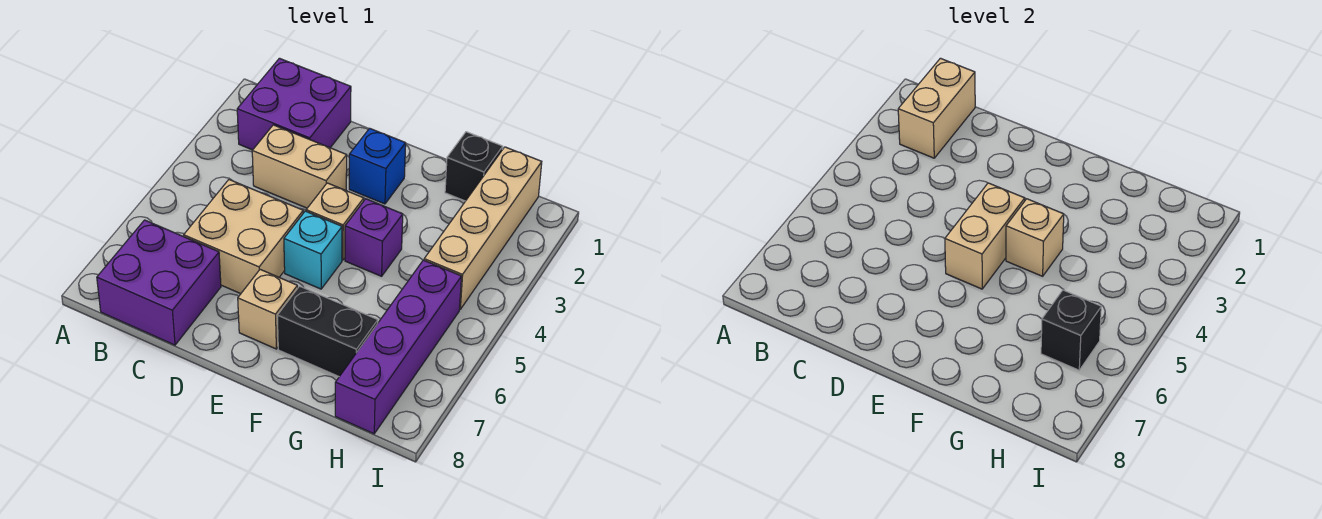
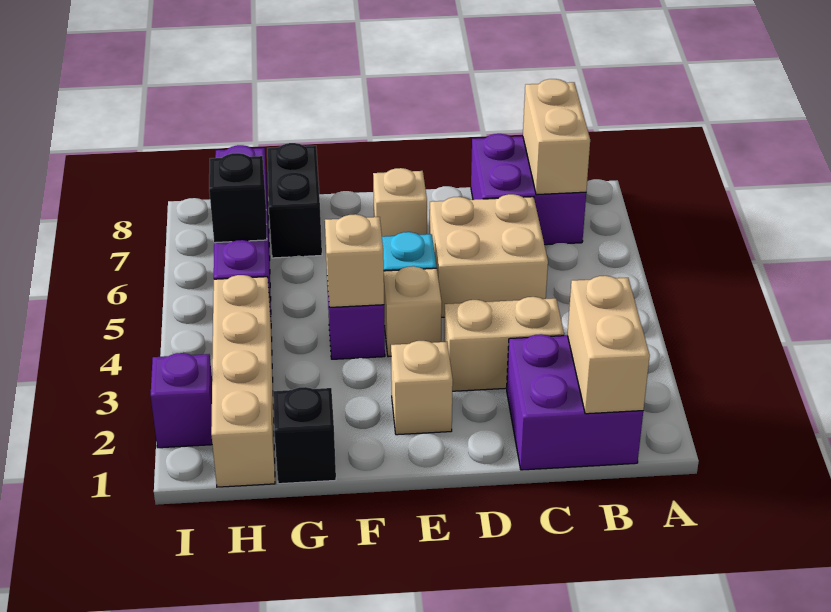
blue brick E2 level 1 -> tan brick E2 level 1
tan brick E4:E5 level 2 -> tan brick B7:B8 level 2
black brick F7:G7 level 1 -> black brick G7:G8 level 1
none -> purple brick I2 level 1

